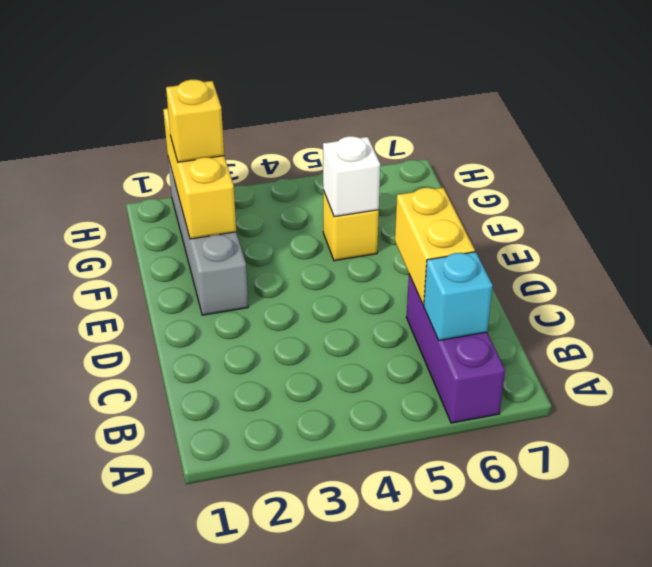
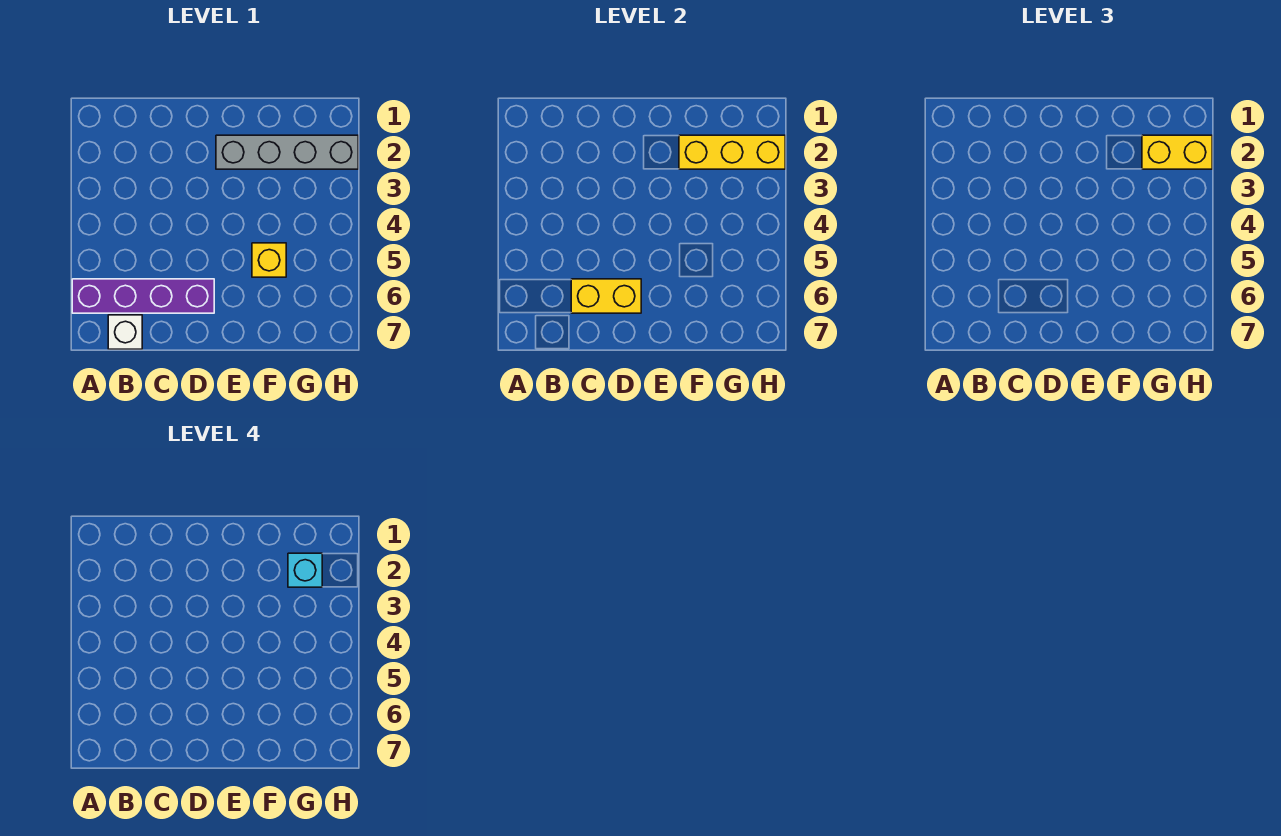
purple brick A6:C6 level 1 -> purple brick A6:D6 level 1
cyan brick B6 level 2 -> cyan brick G2 level 4
white brick F5 level 2 -> white brick B7 level 1
yellow brick G2 level 3 -> yellow brick G2:H2 level 3

